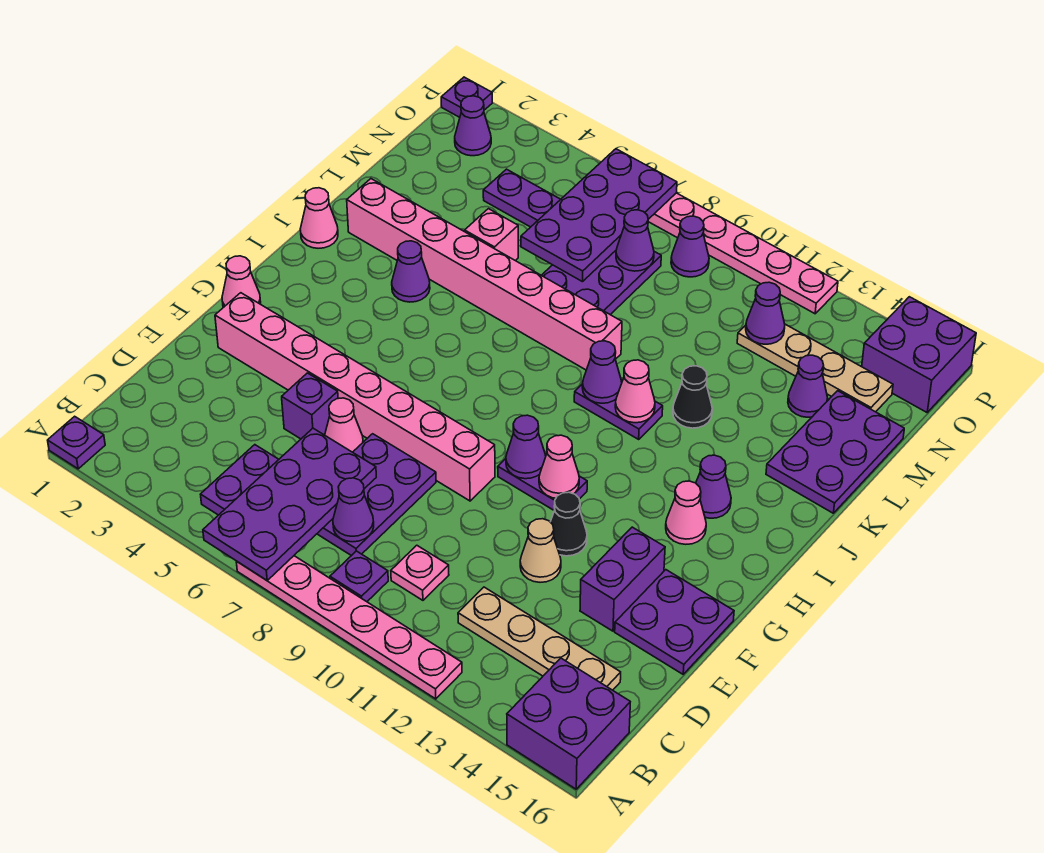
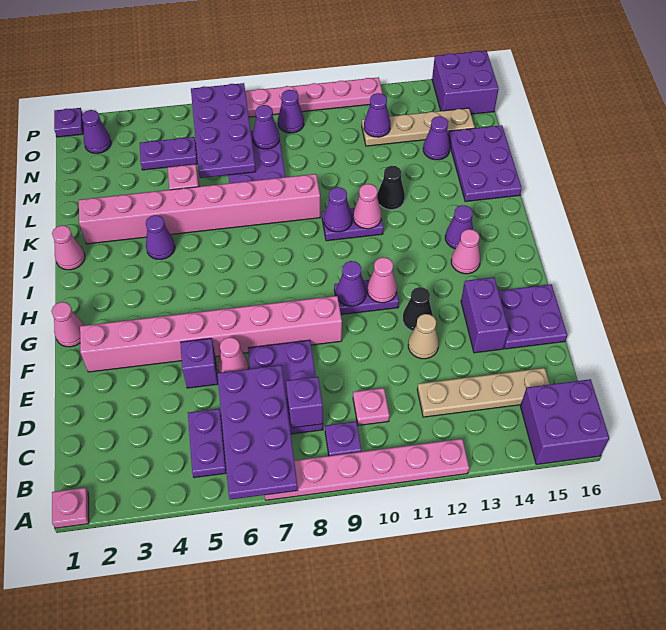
purple plate A1 level 1 -> pink plate A1 level 1
purple cone C8 level 2 -> purple brick C8 level 2

